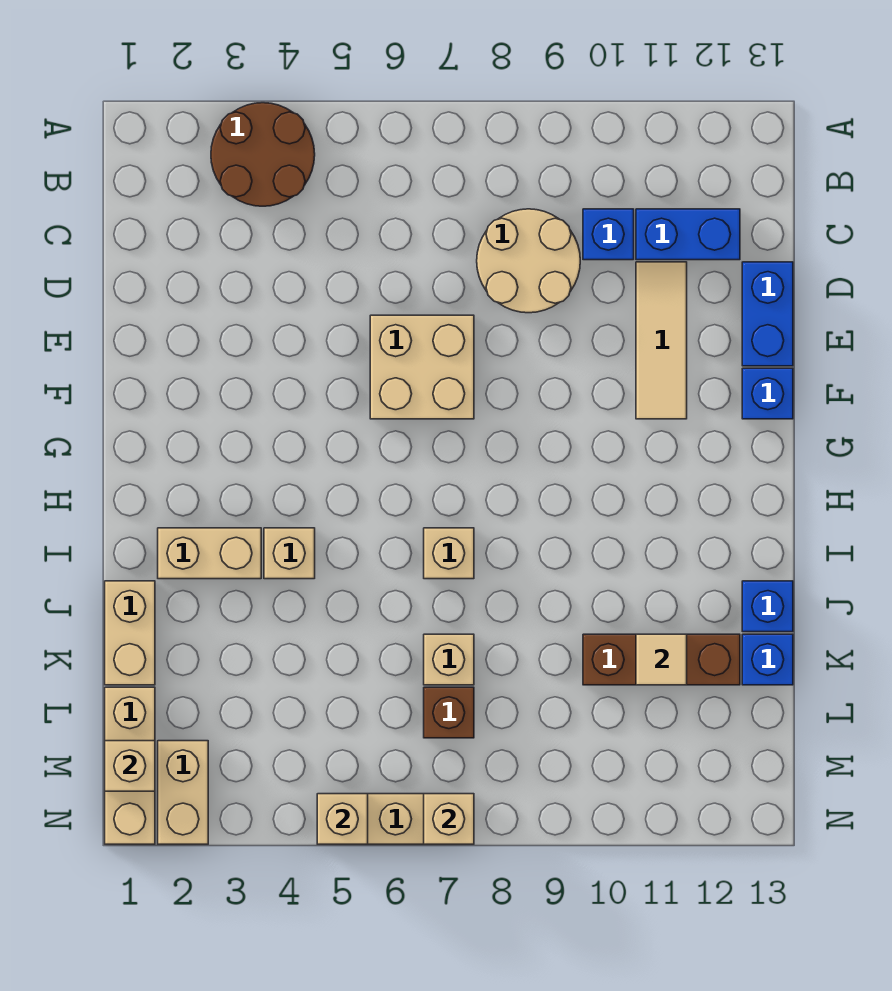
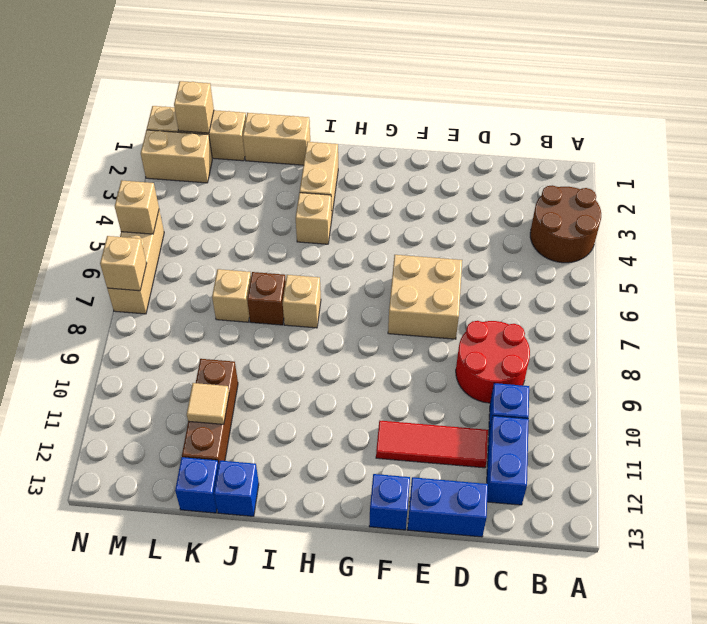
tan round brick C8:D9 level 1 -> red round brick C8:D9 level 1
tan tile D11:F11 level 1 -> red tile D11:F11 level 1
brown brick L7 level 1 -> brown brick J7 level 1

